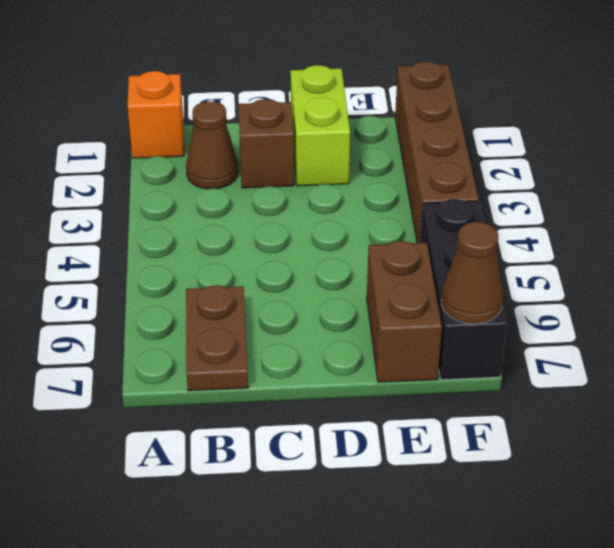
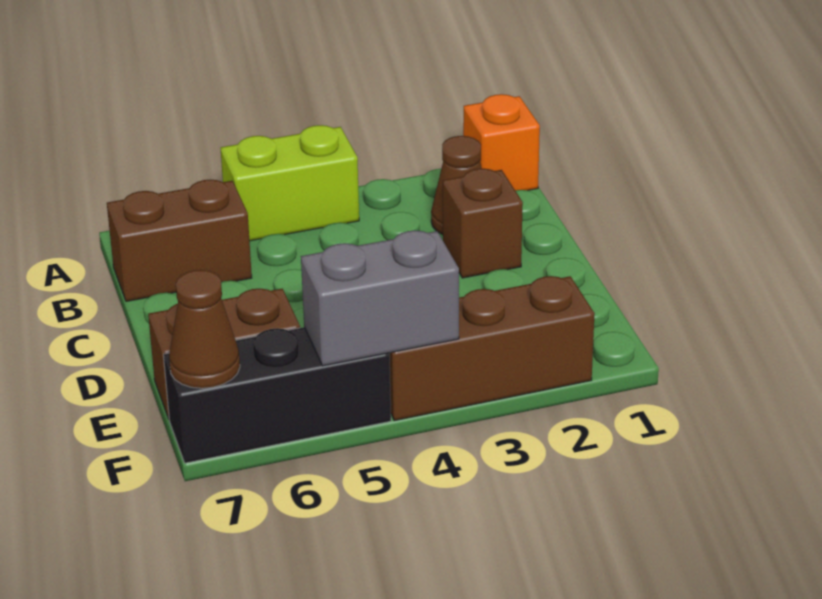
brown plate B6:B7 level 1 -> brown brick B6:B7 level 1
lime brick D1:D2 level 1 -> lime brick A4:A5 level 1
brown brick F1:F4 level 1 -> brown brick F2:F4 level 1
none -> grey brick F4:F5 level 2

